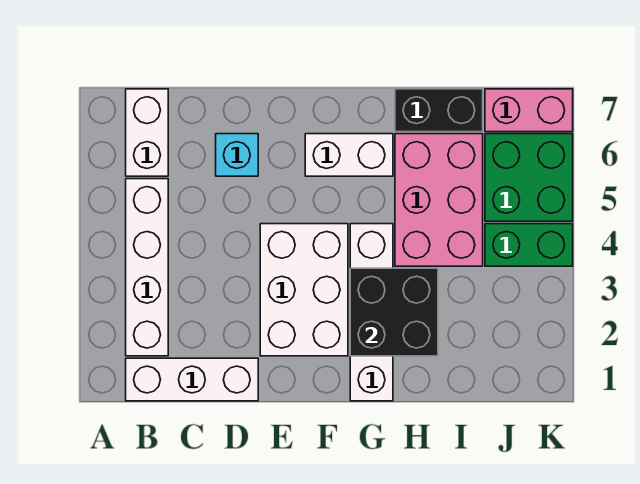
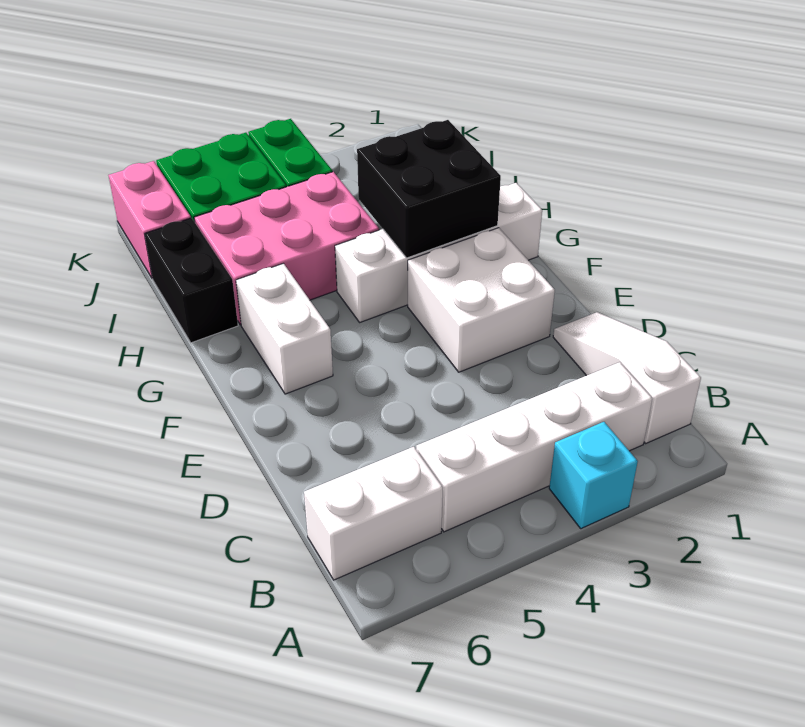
white brick B1:D1 level 1 -> white slope B1:D1 level 1 top B
cyan brick D6 level 1 -> cyan brick A3 level 1
white brick E2:F4 level 1 -> white brick E2:F3 level 1

